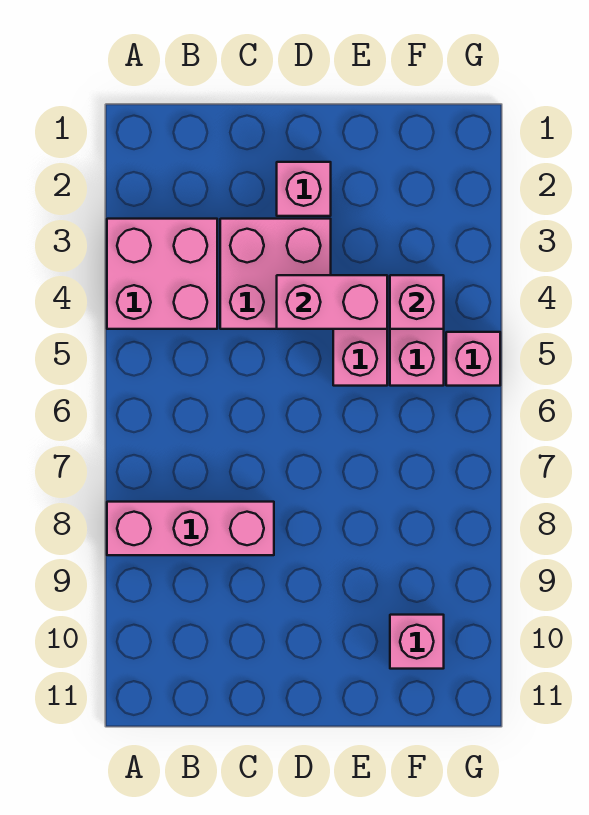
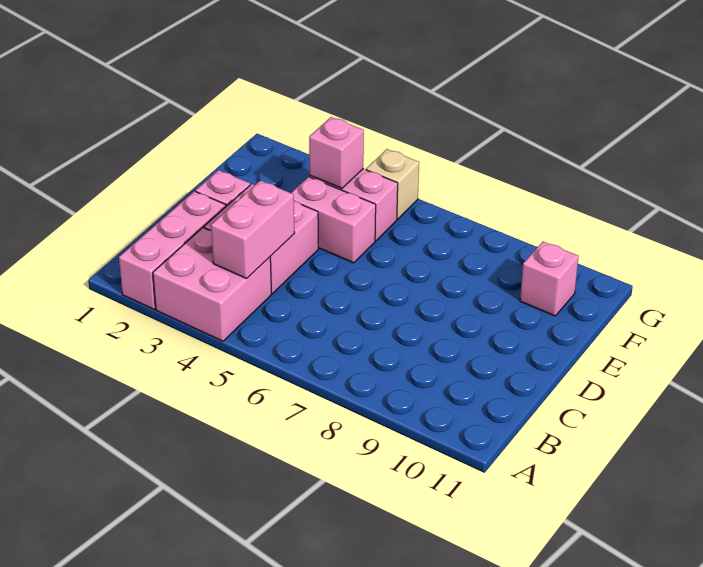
pink brick A8:C8 level 1 -> pink brick A2:C2 level 1
pink brick D4:E4 level 2 -> pink brick B4:C4 level 2
pink brick G5 level 1 -> tan brick G5 level 1

